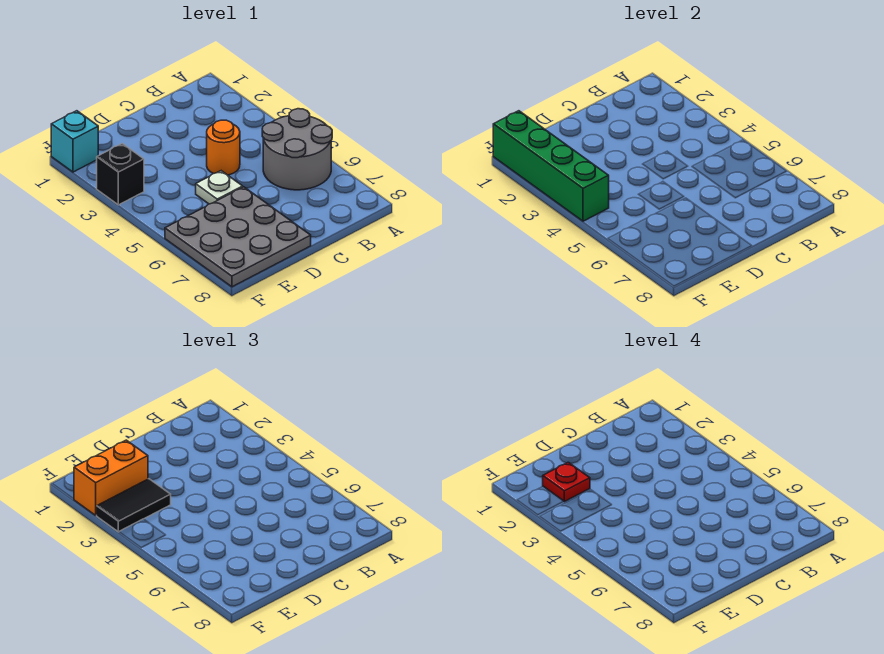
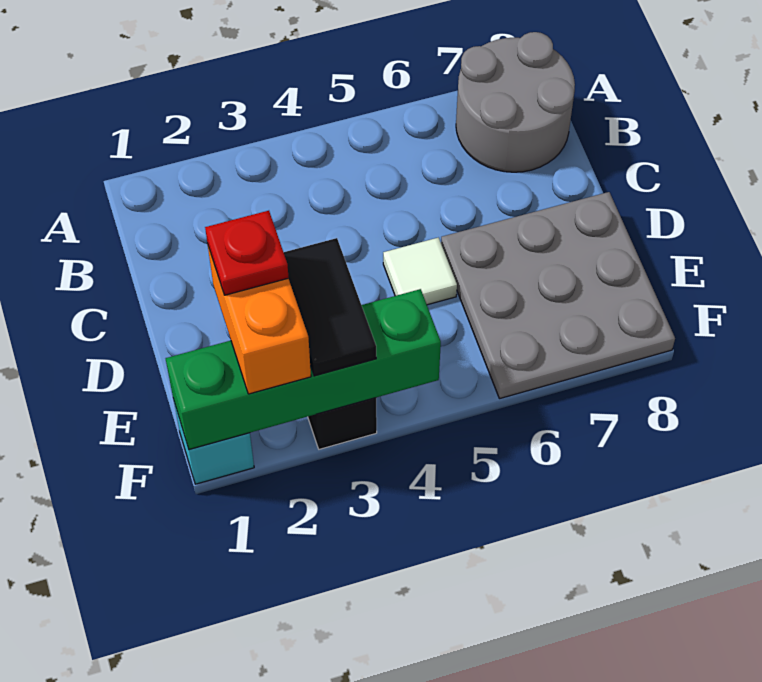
grey round brick A5:B6 level 1 -> grey round brick A7:B8 level 1
orange round brick C4 level 1 -> none
white plate D5 level 1 -> white tile D5 level 1

